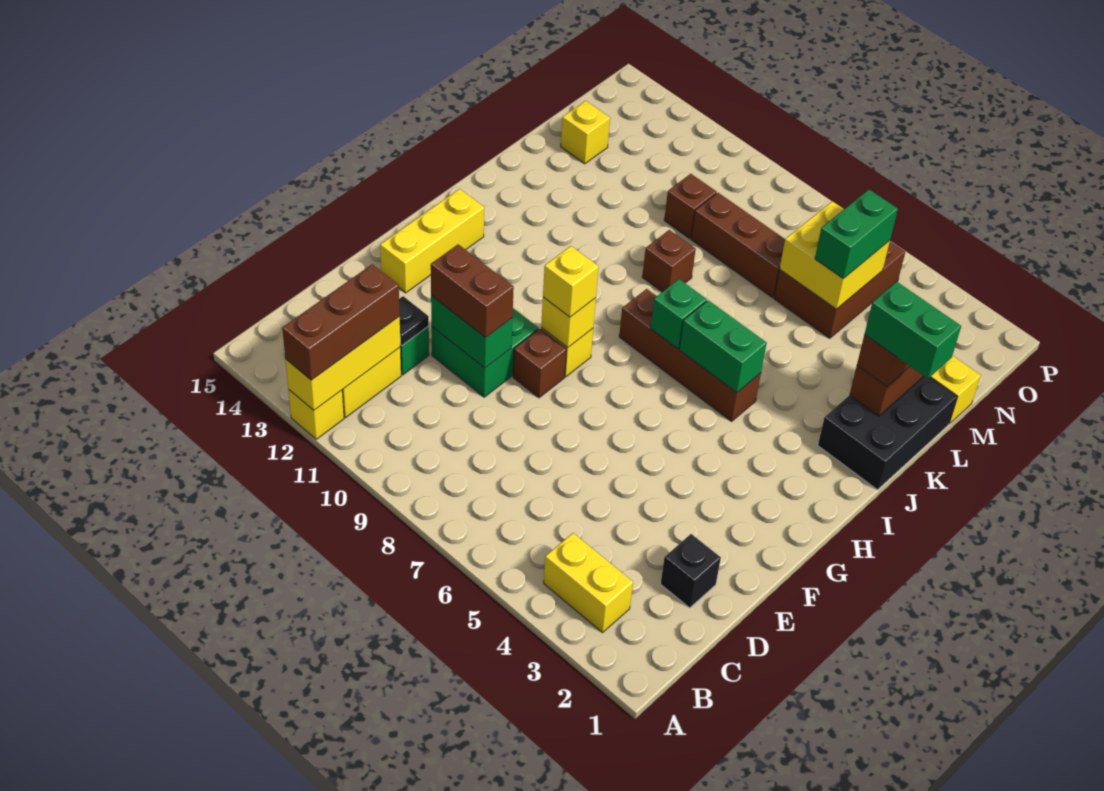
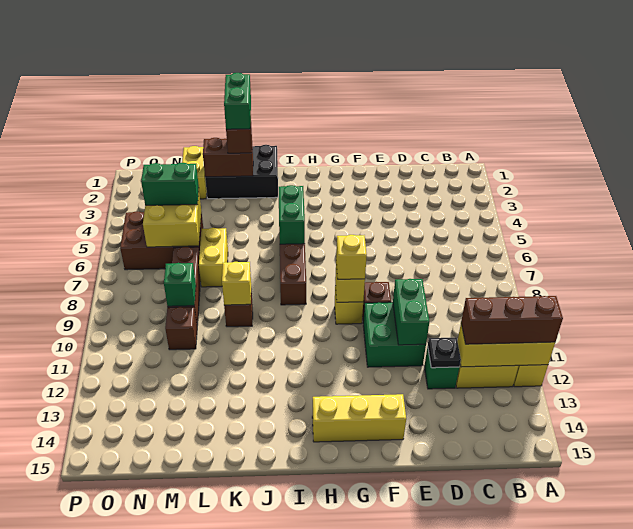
yellow brick B3:B4 level 1 -> yellow brick L6:L7 level 1
black brick D2 level 1 -> none
brown brick E10:E11 level 3 -> none
green brick I7 level 2 -> green brick M9 level 2
yellow brick M14 level 1 -> yellow brick K9 level 2

